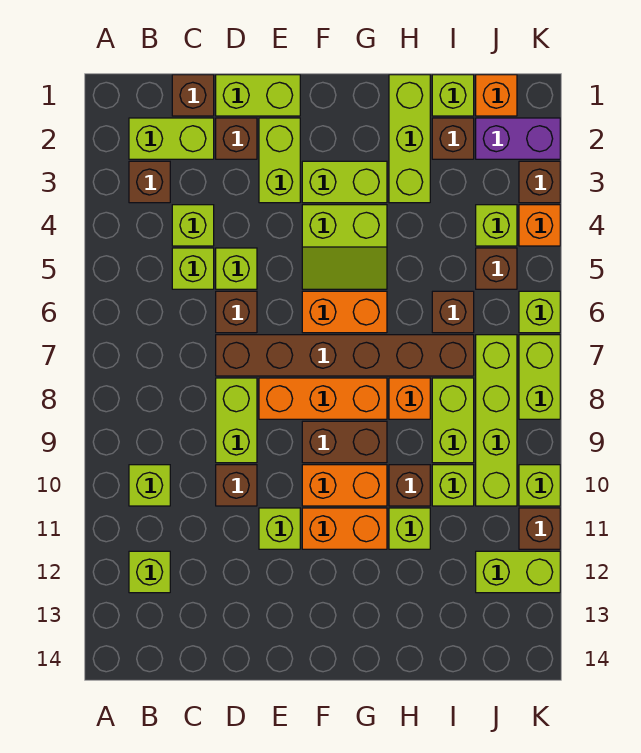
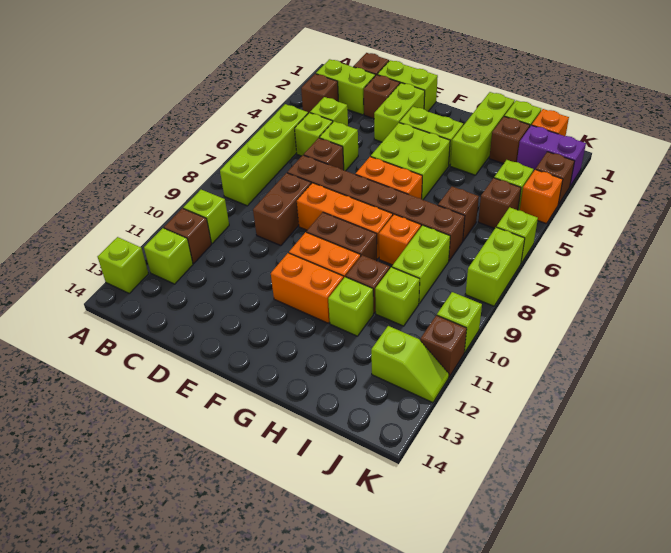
lime brick D8:D9 level 1 -> brown brick D8:D9 level 1
brown brick D10 level 1 -> brown brick B11 level 1
lime brick E11 level 1 -> lime brick A13 level 1
lime slope F4:G5 level 1 top 4 -> lime brick F4:G5 level 1
lime brick J7:J10 level 1 -> lime brick B5:B8 level 1
lime brick J12:K12 level 1 -> lime slope J12:K12 level 1 top J

